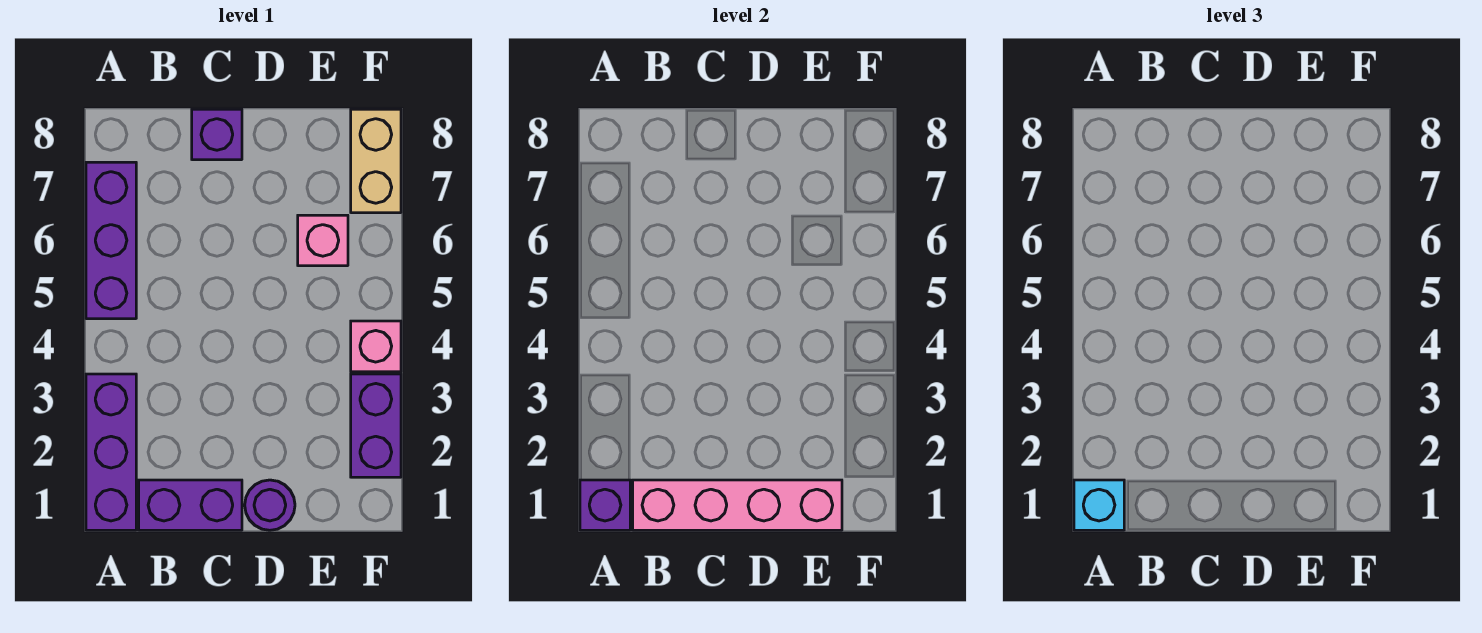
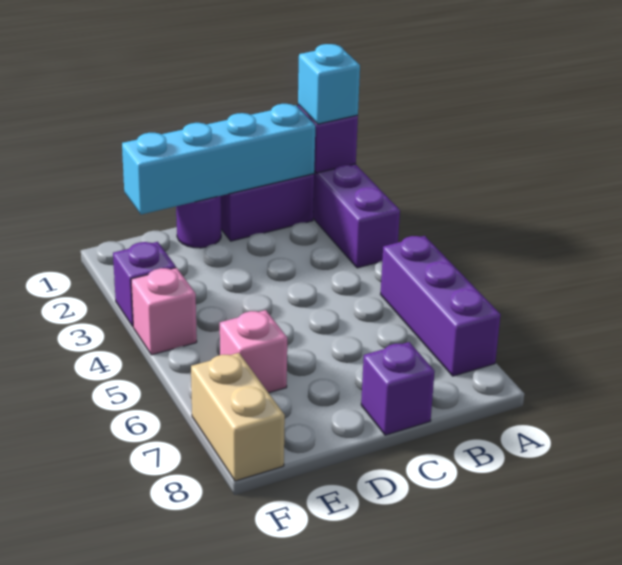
pink brick B1:E1 level 2 -> cyan brick B1:E1 level 2
purple brick F2:F3 level 1 -> purple brick F3 level 1

